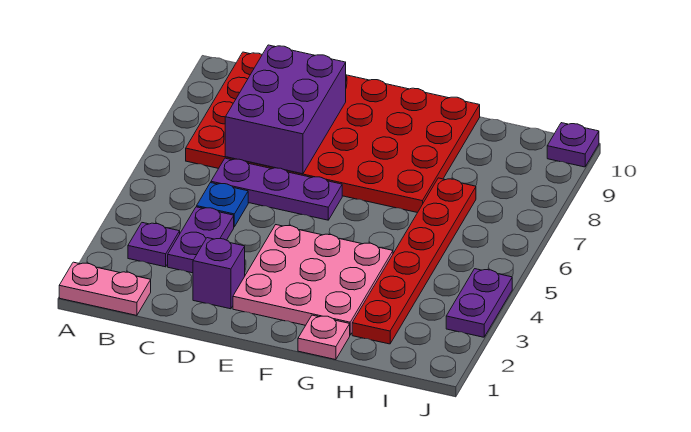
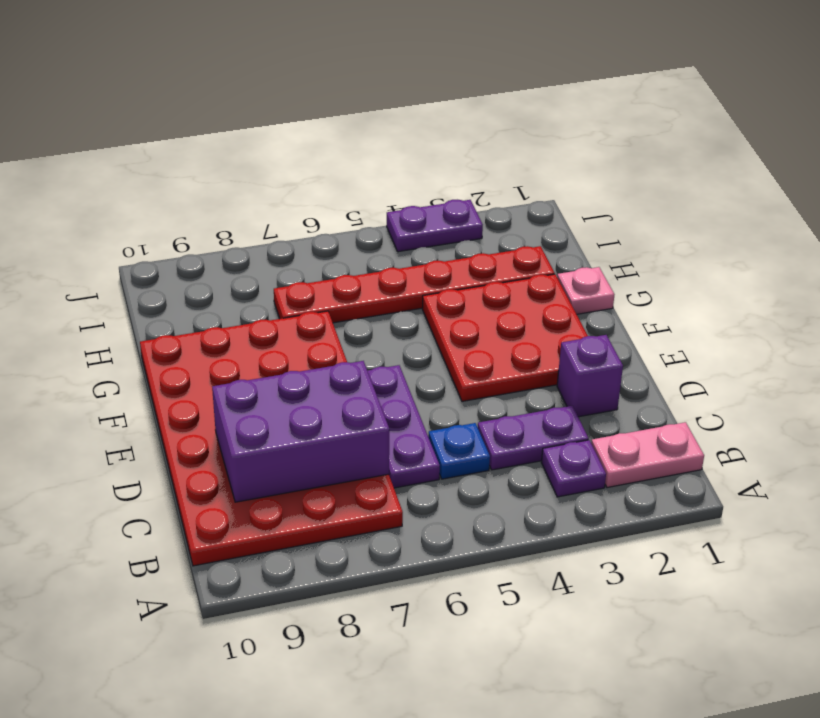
pink plate A1:B1 level 1 -> pink plate B1:B2 level 1
pink plate E2:G4 level 1 -> red plate E2:G4 level 1
purple plate J10 level 1 -> none

